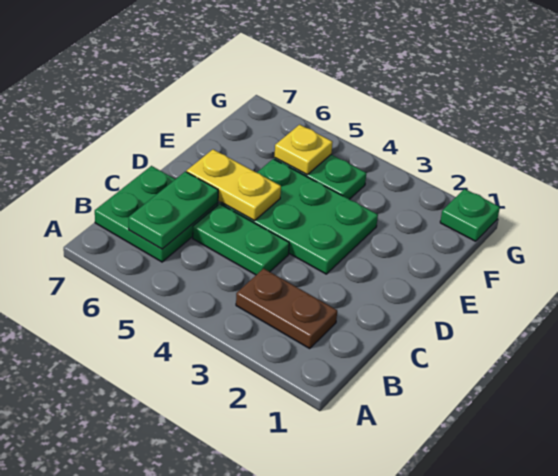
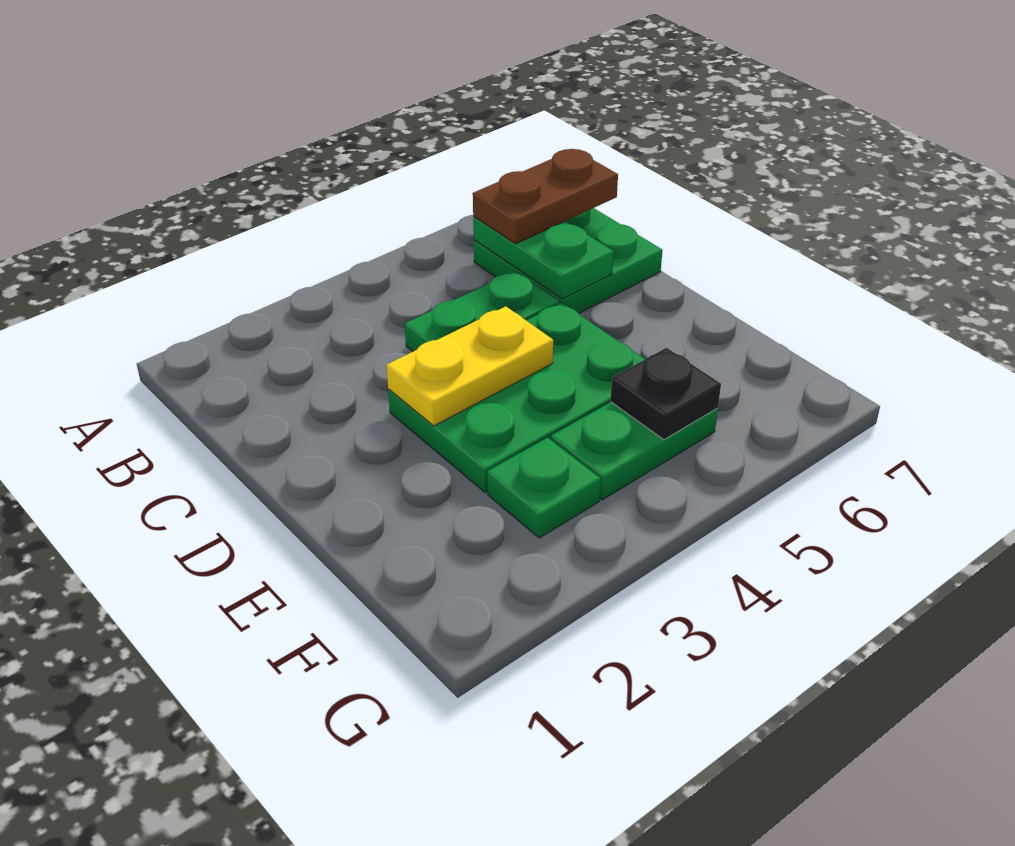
brown plate B2:B3 level 1 -> brown plate B6:B7 level 3
yellow plate D5:D6 level 2 -> yellow plate D3:D4 level 2
yellow plate F5 level 2 -> black plate F5 level 2
green plate G1 level 1 -> green plate F3 level 1

